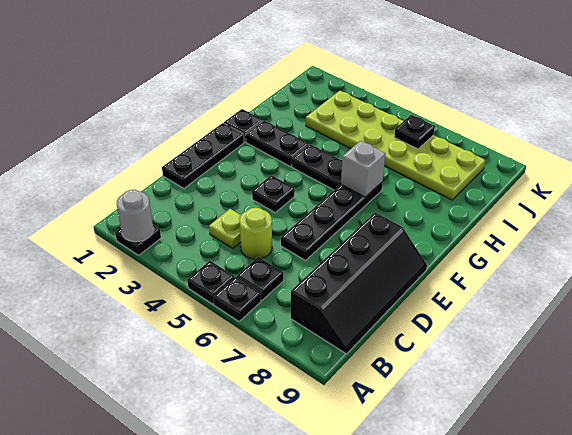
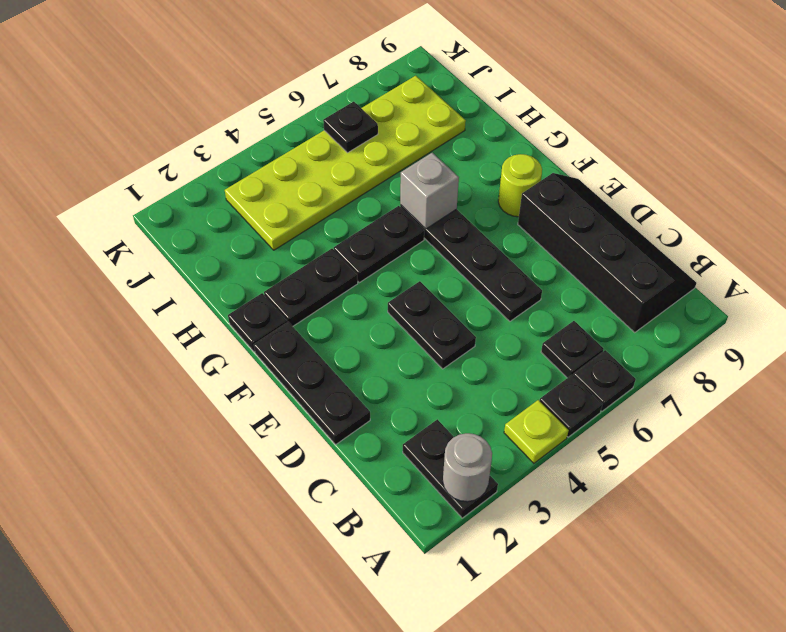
black plate A2 level 1 -> black plate A2:B2 level 1
lime plate C4 level 1 -> lime plate A4 level 1
lime round brick C5 level 1 -> lime round brick F8 level 1
black plate E4 level 1 -> black plate D4:E4 level 1

